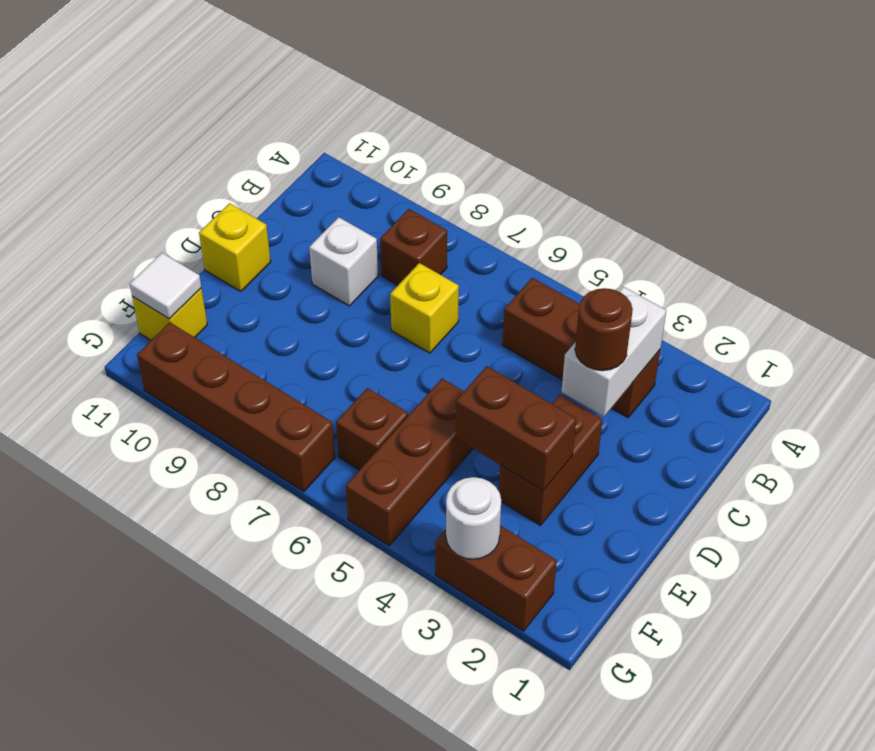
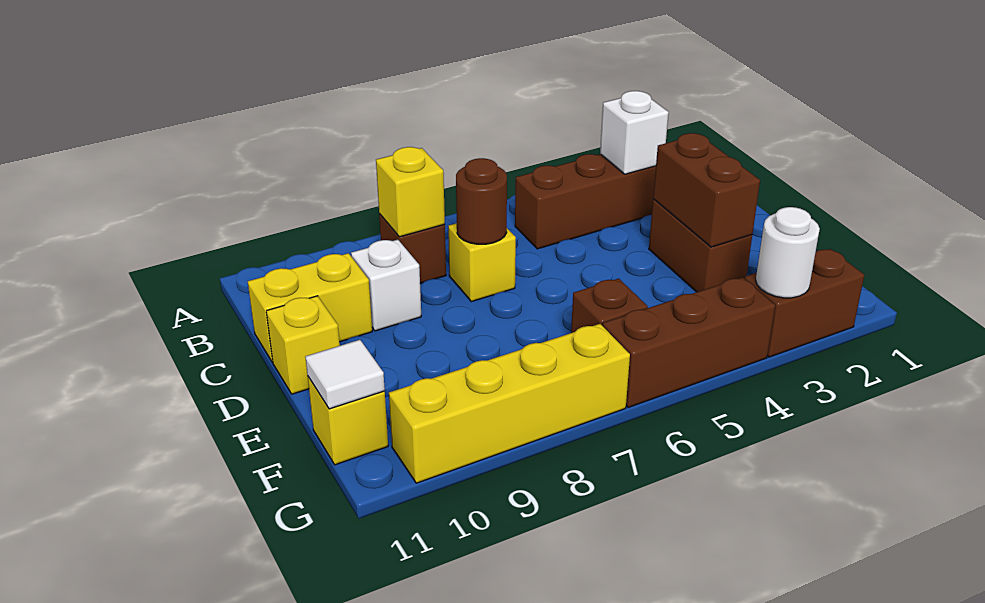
white brick B3:C3 level 2 -> white brick B3 level 2
none -> yellow brick B8 level 2
brown round brick C3 level 3 -> brown round brick C7 level 2
none -> yellow brick C10:C11 level 1
brown brick E3:E4 level 2 -> brown brick D3:E3 level 2
brown brick E5:G5 level 1 -> brown brick G4:G6 level 1
brown brick G7:G10 level 1 -> yellow brick G7:G10 level 1

